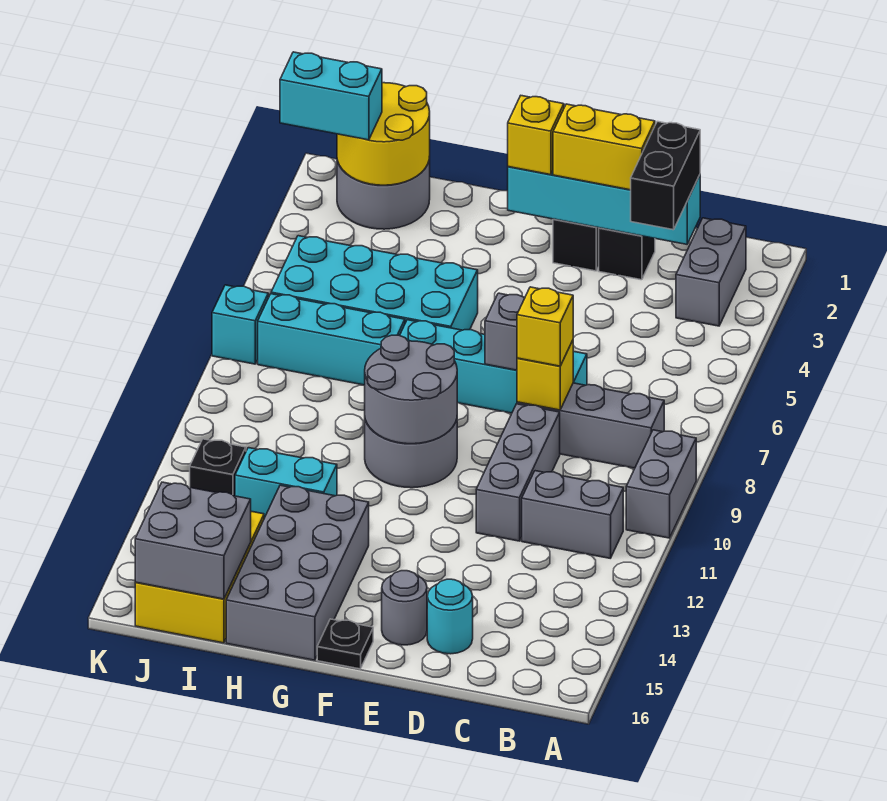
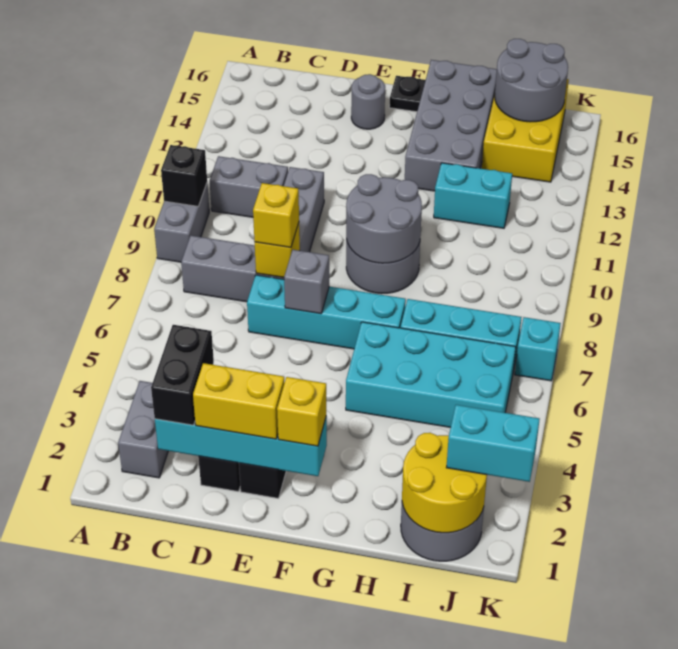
cyan round brick D15 level 1 -> none
grey brick I15:J16 level 2 -> grey round brick I15:J16 level 2
black brick J12 level 1 -> black brick A10 level 2

